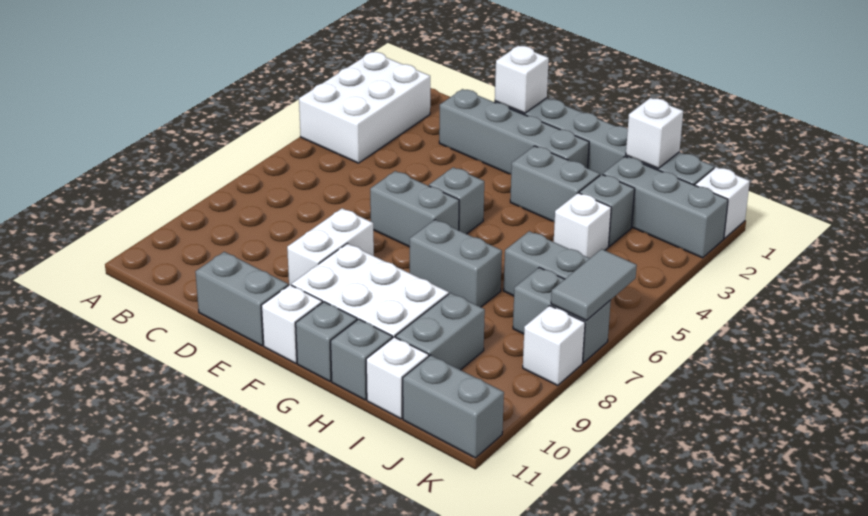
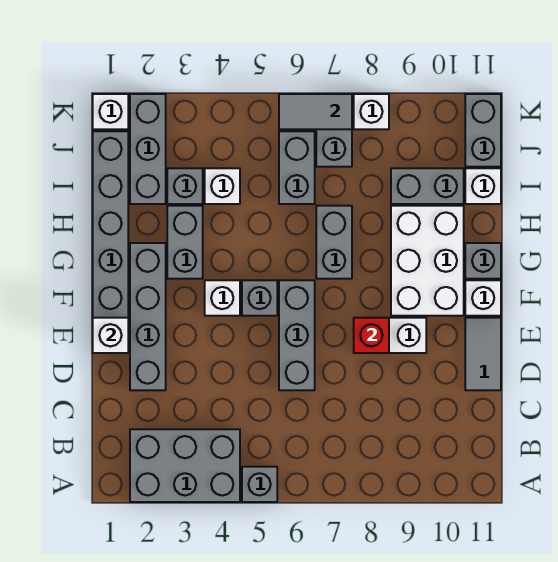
white brick A2:B4 level 1 -> grey brick A2:B4 level 1
grey brick D11:E11 level 1 -> grey tile D11:E11 level 1
grey brick E6:F6 level 1 -> grey brick D6:F6 level 1
none -> red brick E8 level 2
grey brick H11 level 1 -> grey brick A5 level 1
white brick I1 level 2 -> white brick F4 level 1

